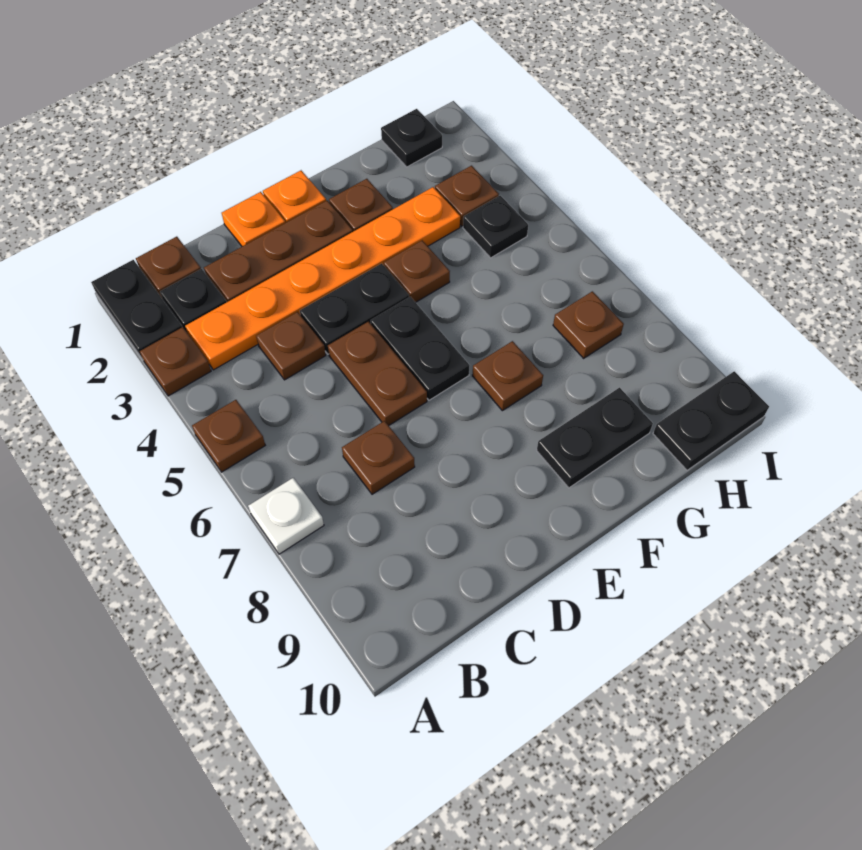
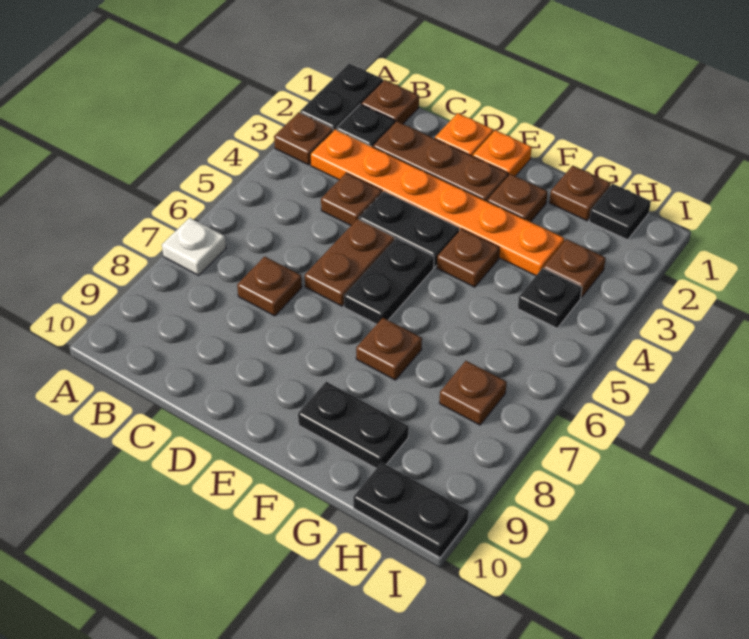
brown plate A5 level 1 -> brown plate G1 level 1

